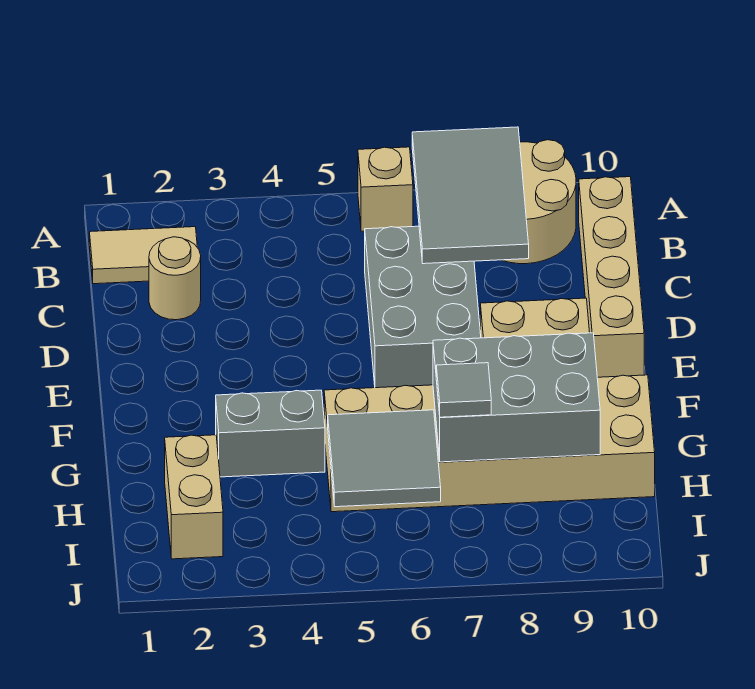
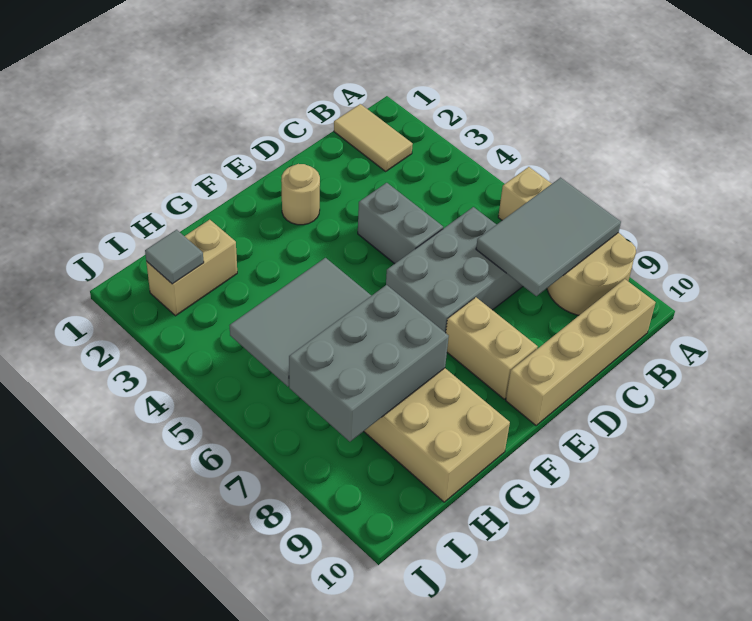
tan round brick C2 level 1 -> tan round brick E2 level 1
grey brick G3:G4 level 1 -> grey brick D4:D5 level 1
grey brick G7:H9 level 2 -> grey brick G7:I8 level 2
grey tile H5:I6 level 2 -> grey tile G5:I6 level 2
grey tile H7 level 3 -> grey tile I2 level 2

